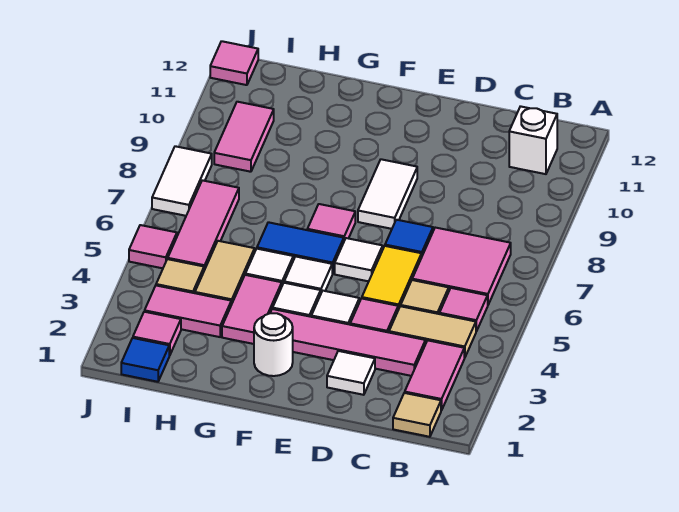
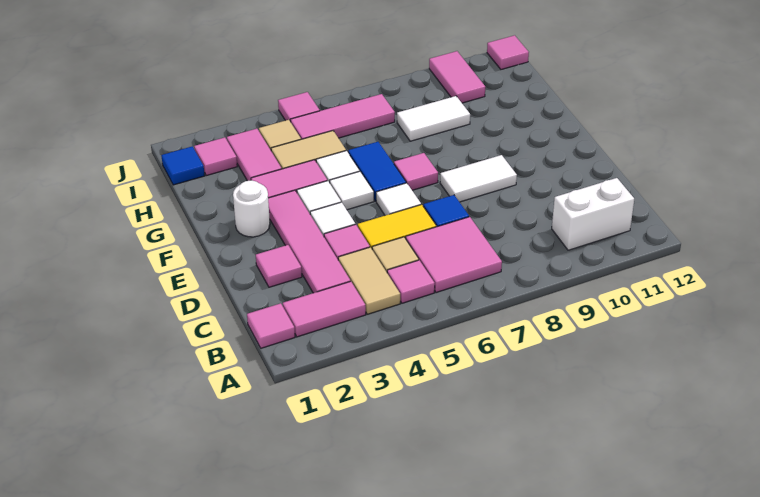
tan tile B1 level 1 -> pink tile B1 level 1
white brick B11 level 1 -> white brick B10:B11 level 1
white tile D2 level 1 -> pink tile D2 level 1
pink tile I9:I10 level 1 -> pink tile I10:J10 level 1
white tile J7:J8 level 1 -> white tile H8:H9 level 1

